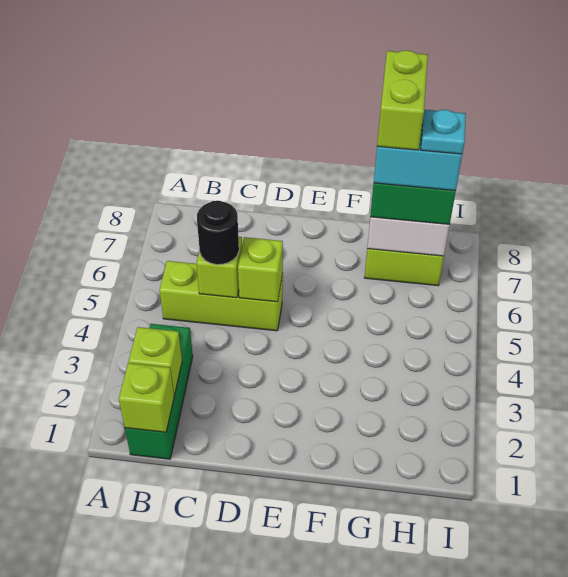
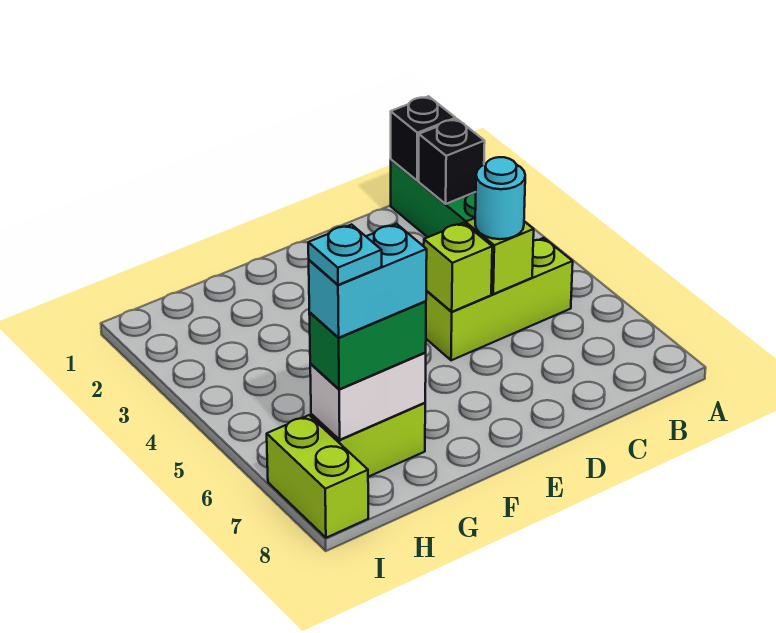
lime brick B1 level 2 -> black brick B1 level 2
lime brick B2 level 2 -> black brick B2 level 2
black round brick C5 level 3 -> cyan round brick C5 level 3
lime brick G7:G8 level 5 -> lime brick I7:I8 level 1

